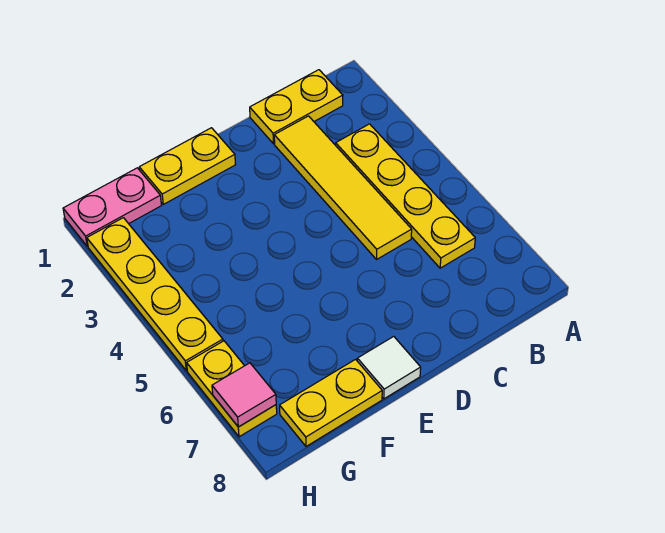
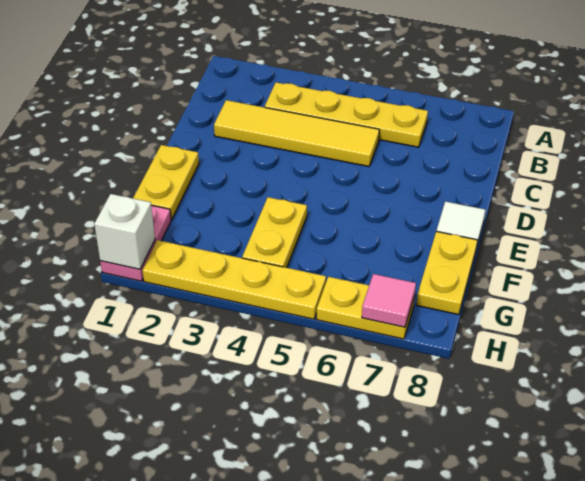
yellow plate B1:C1 level 1 -> yellow plate F4:G4 level 1
none -> white brick H1 level 2

